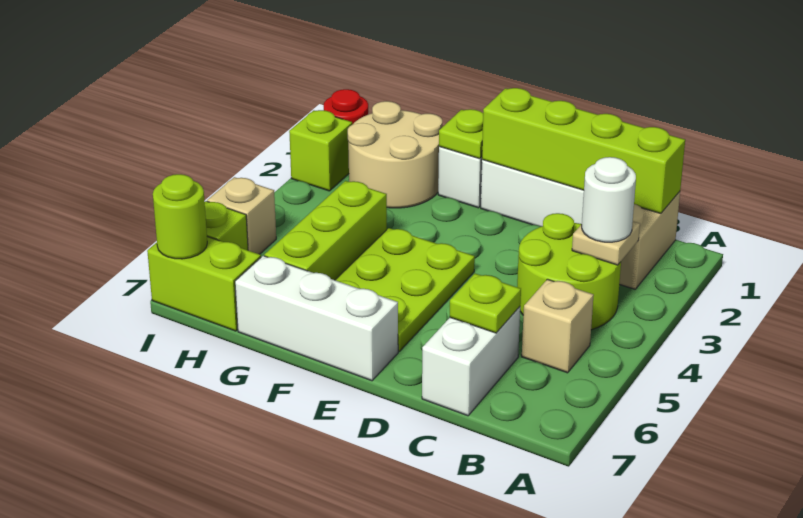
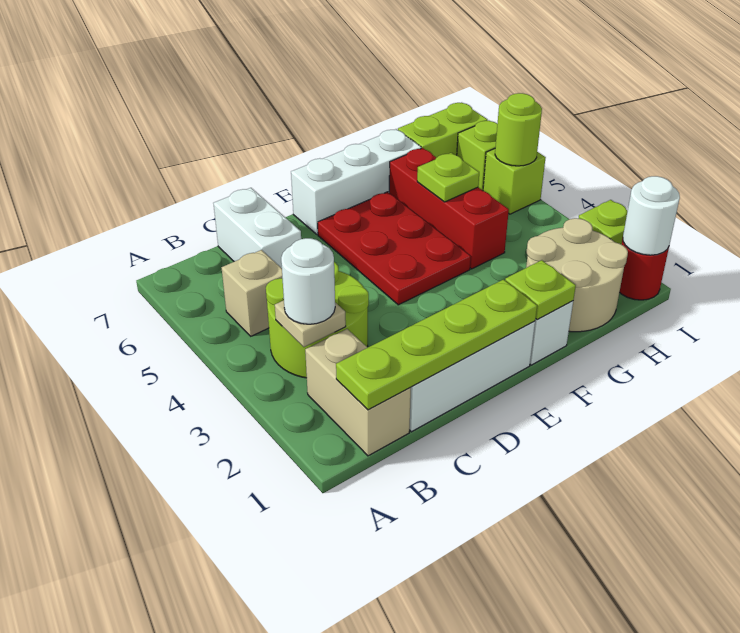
lime brick B1:E1 level 2 -> lime plate B1:E1 level 2
lime plate C6 level 2 -> lime plate G5 level 2
lime plate E4:F6 level 1 -> red plate E4:F6 level 1
lime brick G4:G6 level 1 -> red brick G4:G6 level 1
none -> white round brick I1 level 2
tan brick I5 level 1 -> lime brick I5 level 1
lime round brick I7 level 2 -> lime round brick I5 level 2

